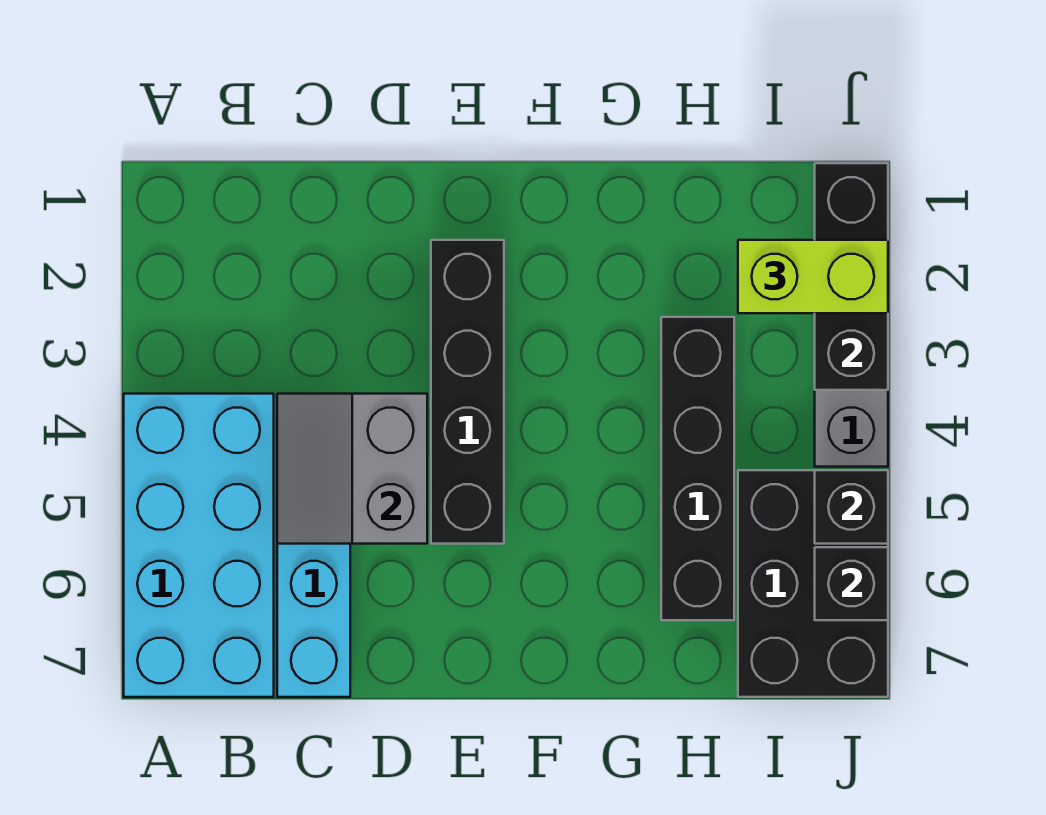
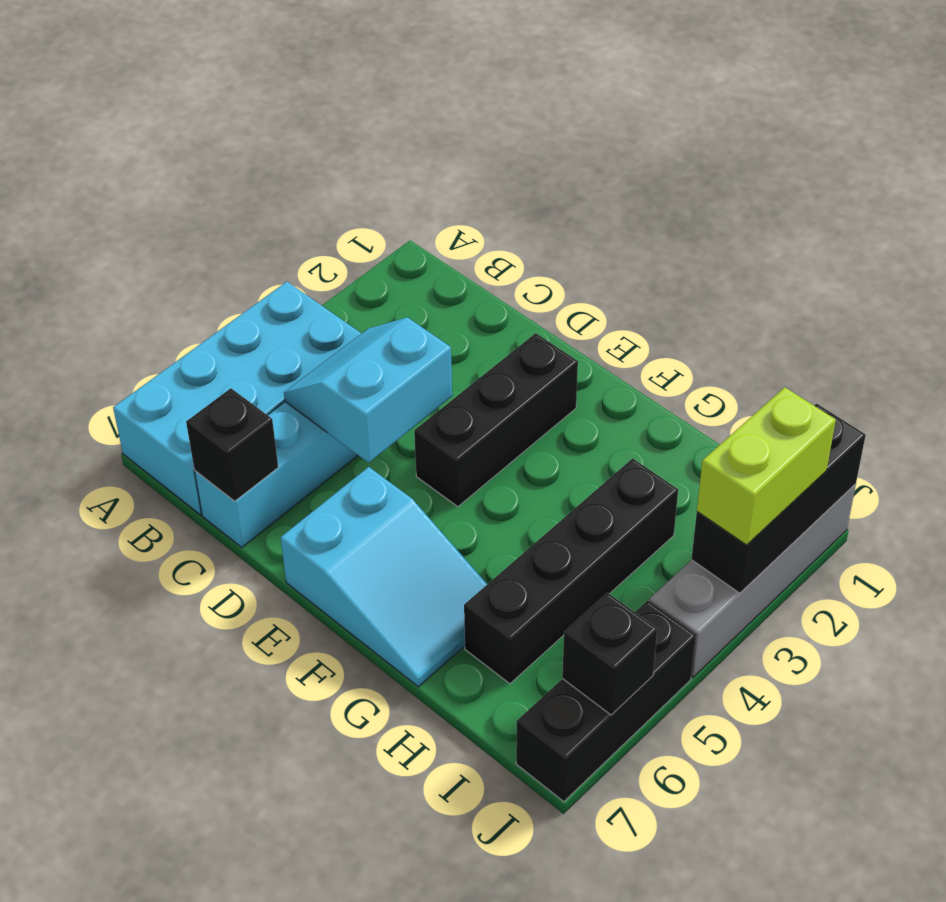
grey slope C4:D5 level 2 top D -> cyan slope C4:D5 level 2 top D
black brick E2:E5 level 1 -> black brick E2:E4 level 1
none -> cyan slope E6:G7 level 1 top E
lime brick I2:J2 level 3 -> lime brick J2:J3 level 3
black brick I5:J7 level 1 -> black brick J5:J7 level 1
black brick J5 level 2 -> black brick C7 level 2

